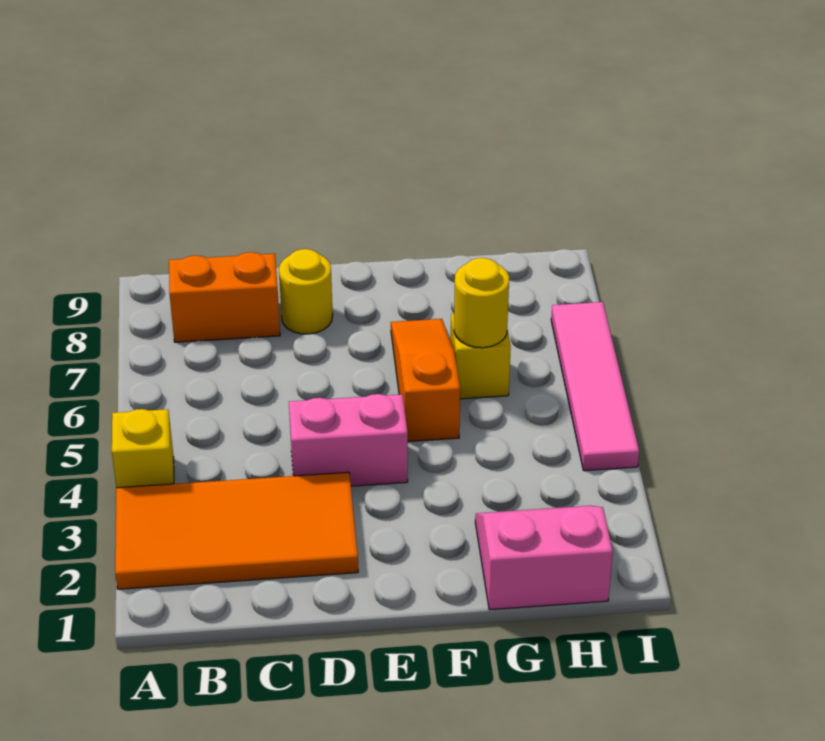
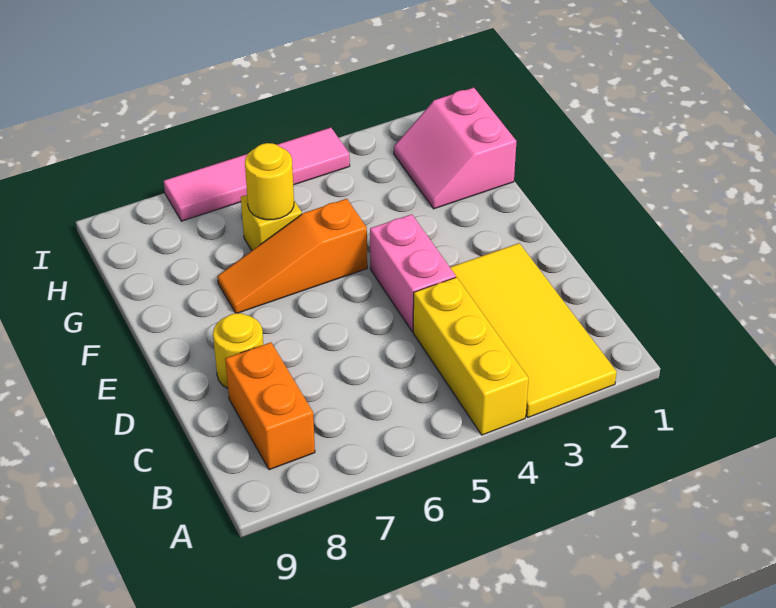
orange tile A2:D3 level 1 -> yellow tile A2:D3 level 1
yellow brick A4 level 1 -> yellow brick A4:C4 level 1

